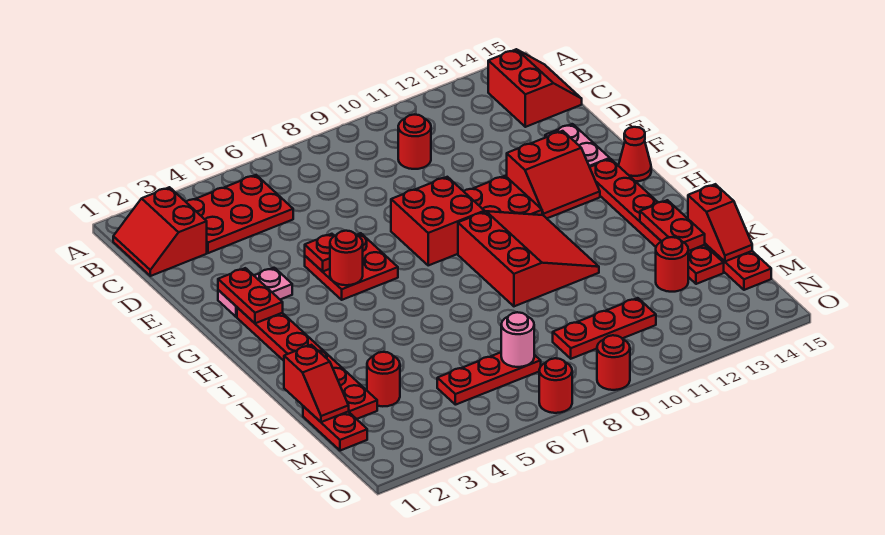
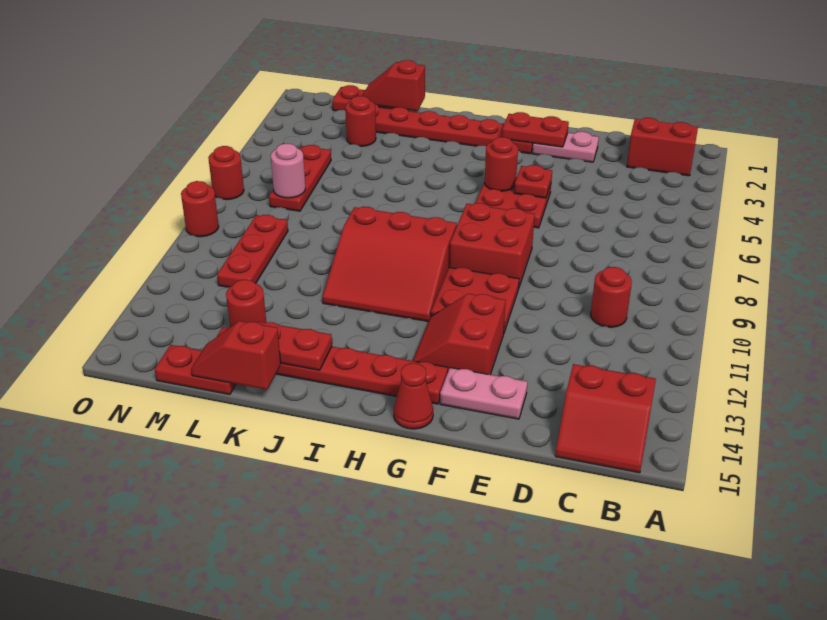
red plate B3:C5 level 1 -> none
pink plate F2:F3 level 1 -> pink plate E2:F2 level 1

